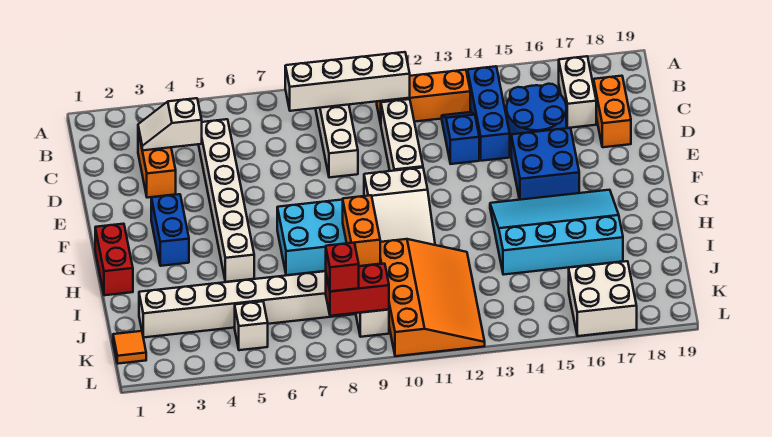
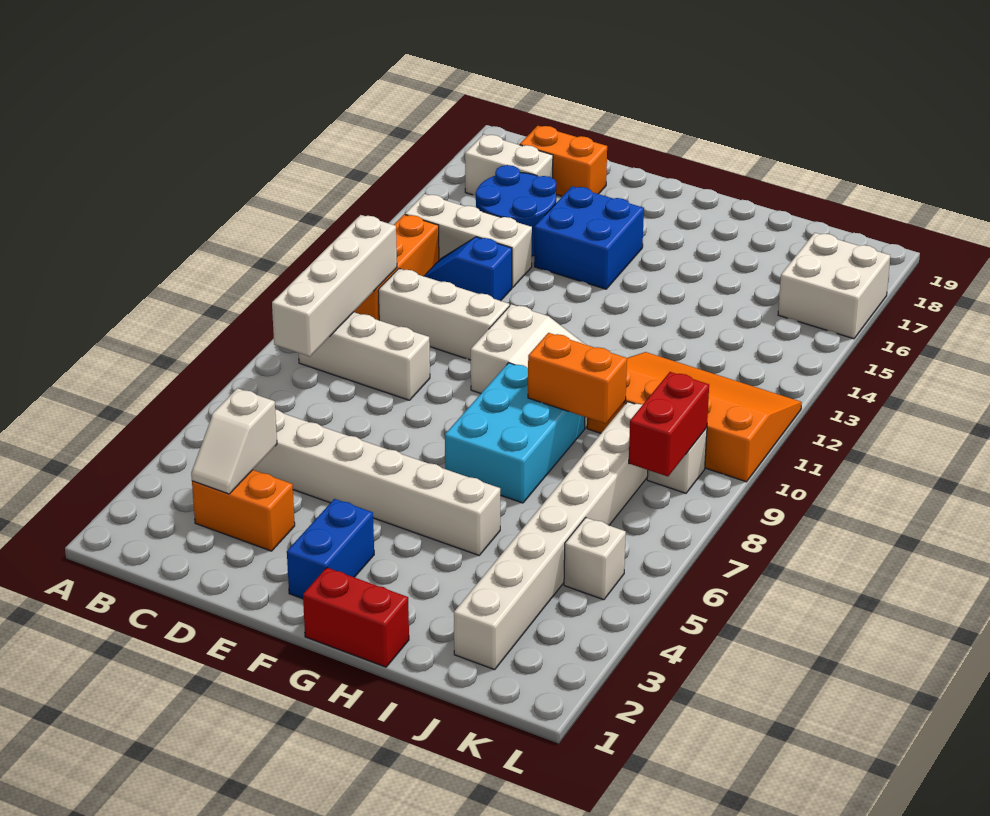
blue brick B14:D14 level 1 -> white brick B14:D14 level 1
blue brick F3:G3 level 1 -> blue brick F2:F3 level 1
cyan slope G14:I17 level 1 top I -> none
orange tile K1 level 1 -> none
red brick K8 level 3 -> none

